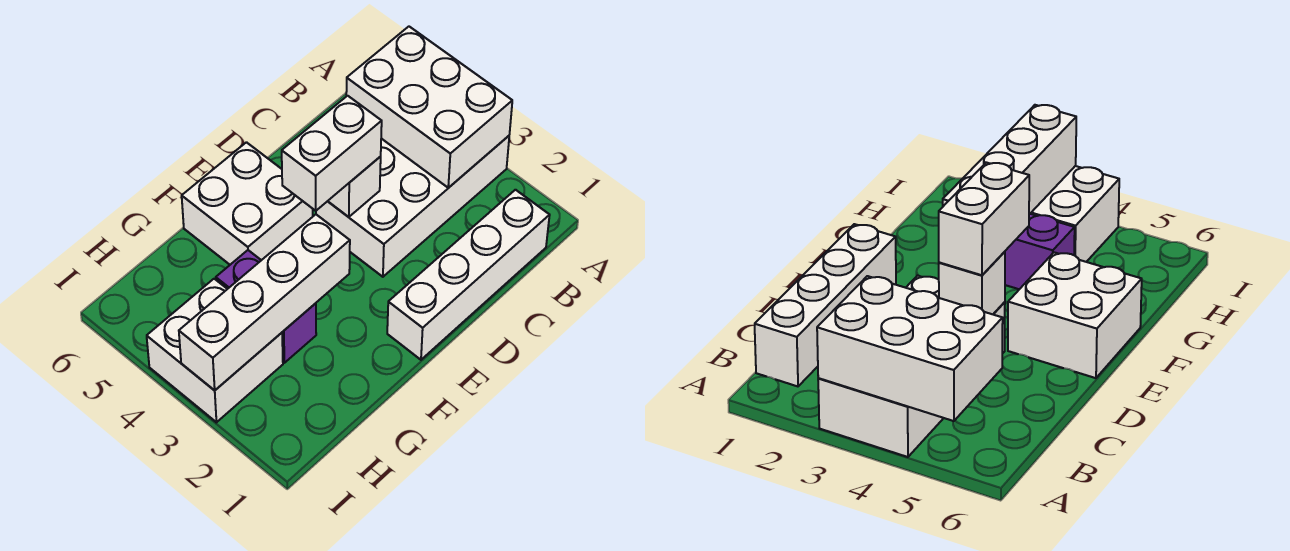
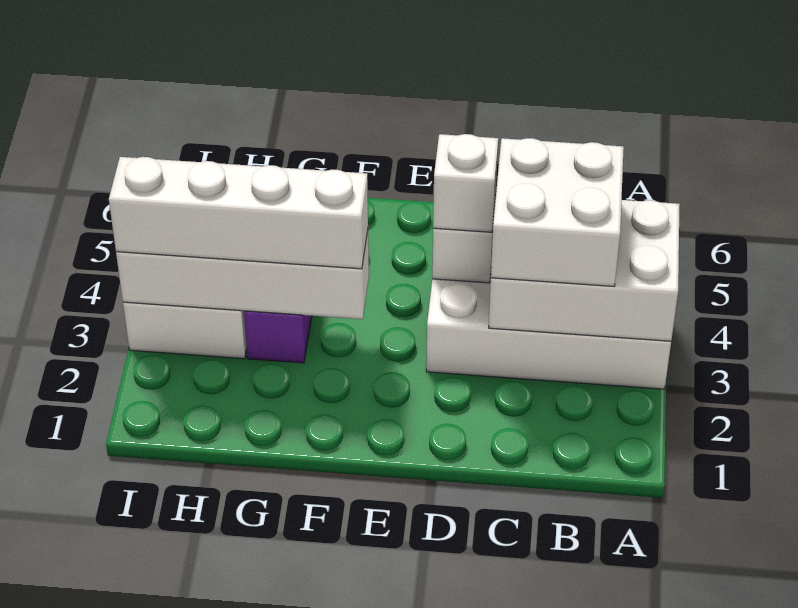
white brick A3:B5 level 2 -> white brick A3:C4 level 2
white brick B1:E1 level 1 -> white brick F3:I3 level 3
white brick D4:E4 level 3 -> white brick D4 level 3
white brick E5:F6 level 1 -> white brick B3:C4 level 3

